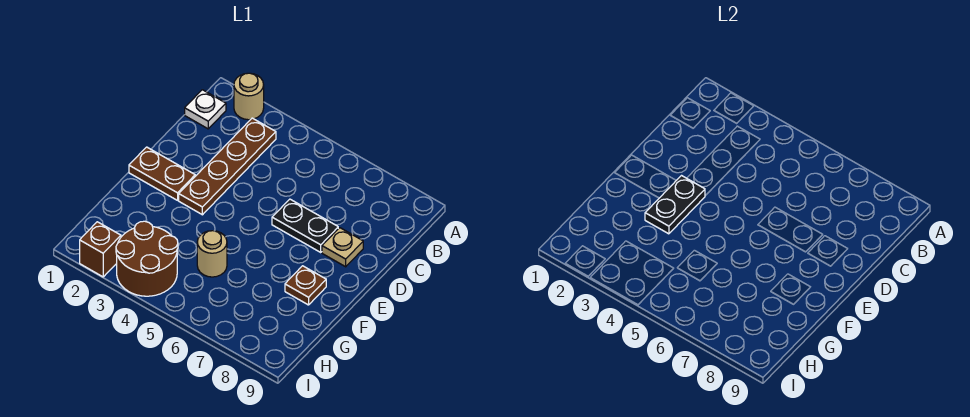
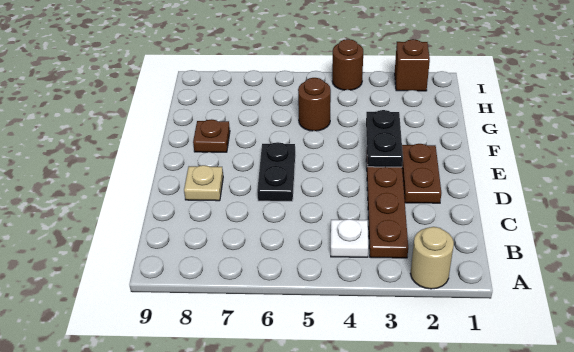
white plate B1 level 1 -> white plate B4 level 1
black plate D6:D7 level 1 -> black plate D6:E6 level 1
brown plate E1:E2 level 1 -> brown plate D2:E2 level 1
tan round brick G5 level 1 -> brown round brick G5 level 1
brown round brick H3:I4 level 1 -> brown round brick I4 level 1

